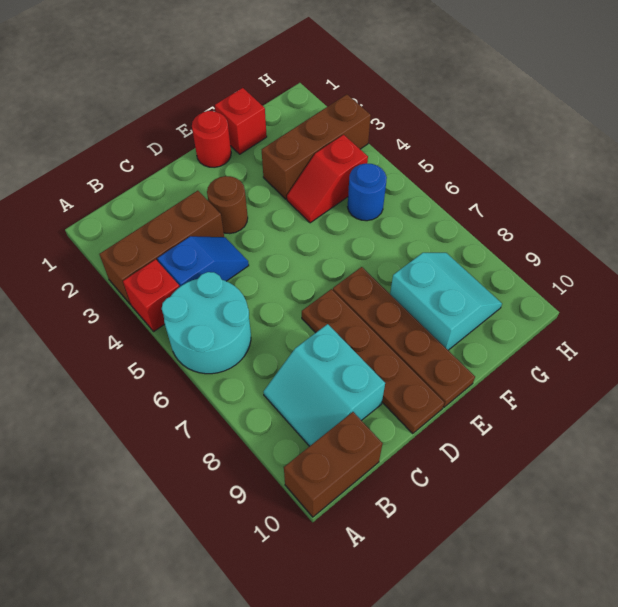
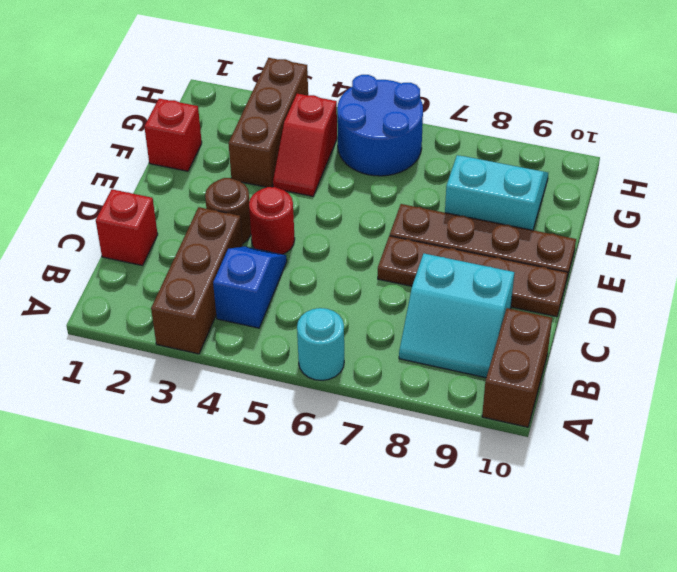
red brick A4 level 1 -> red brick C1 level 1
cyan round brick A5:B6 level 1 -> cyan round brick A6 level 1
red round brick E1 level 1 -> red round brick D4 level 1
blue round brick G5 level 1 -> blue round brick G5:H6 level 1

